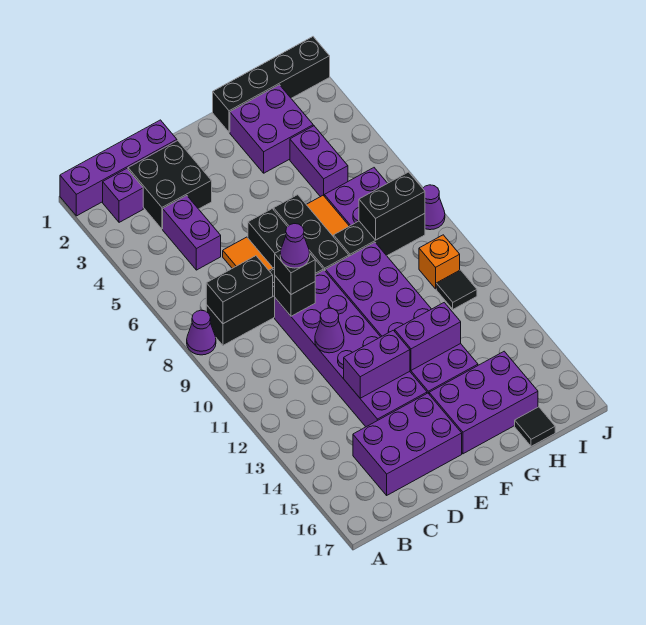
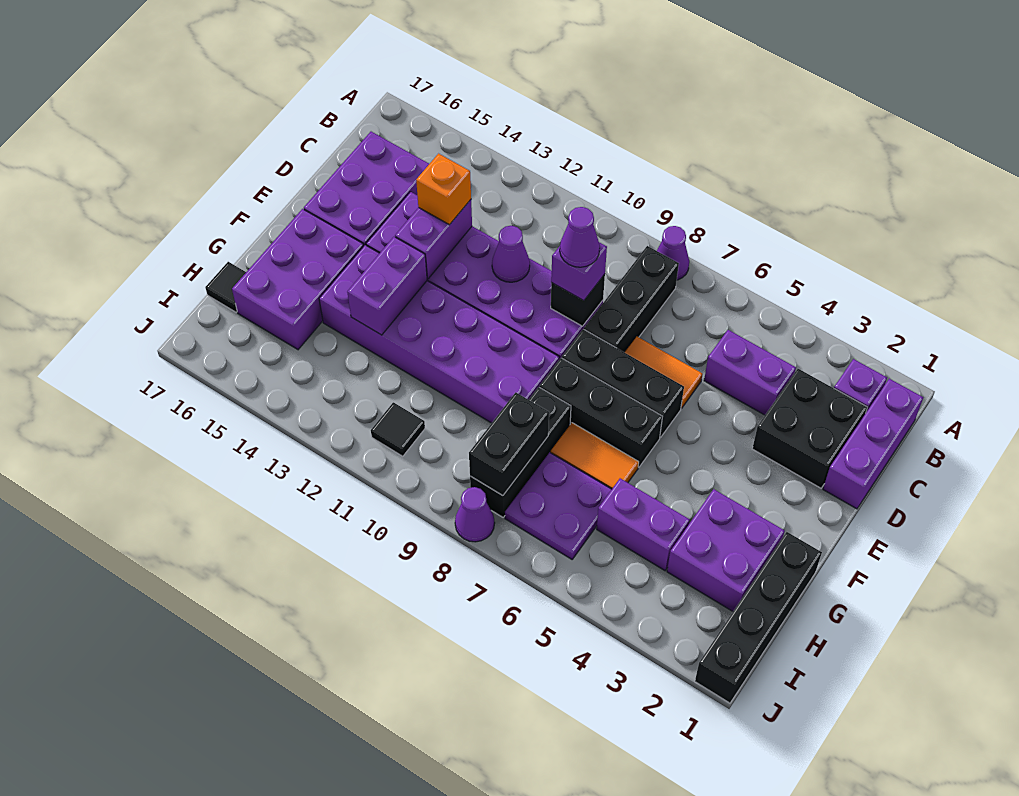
purple brick A1:D1 level 1 -> purple brick B1:D1 level 1
black brick B8:C8 level 2 -> none
black brick D9 level 3 -> purple brick D9 level 3
orange brick I10 level 1 -> orange brick D13 level 3

